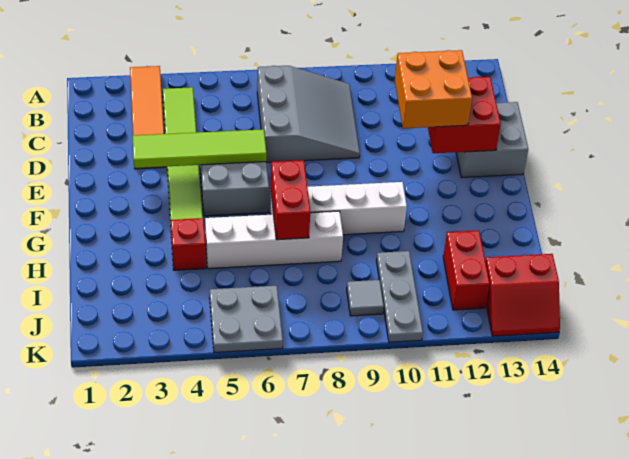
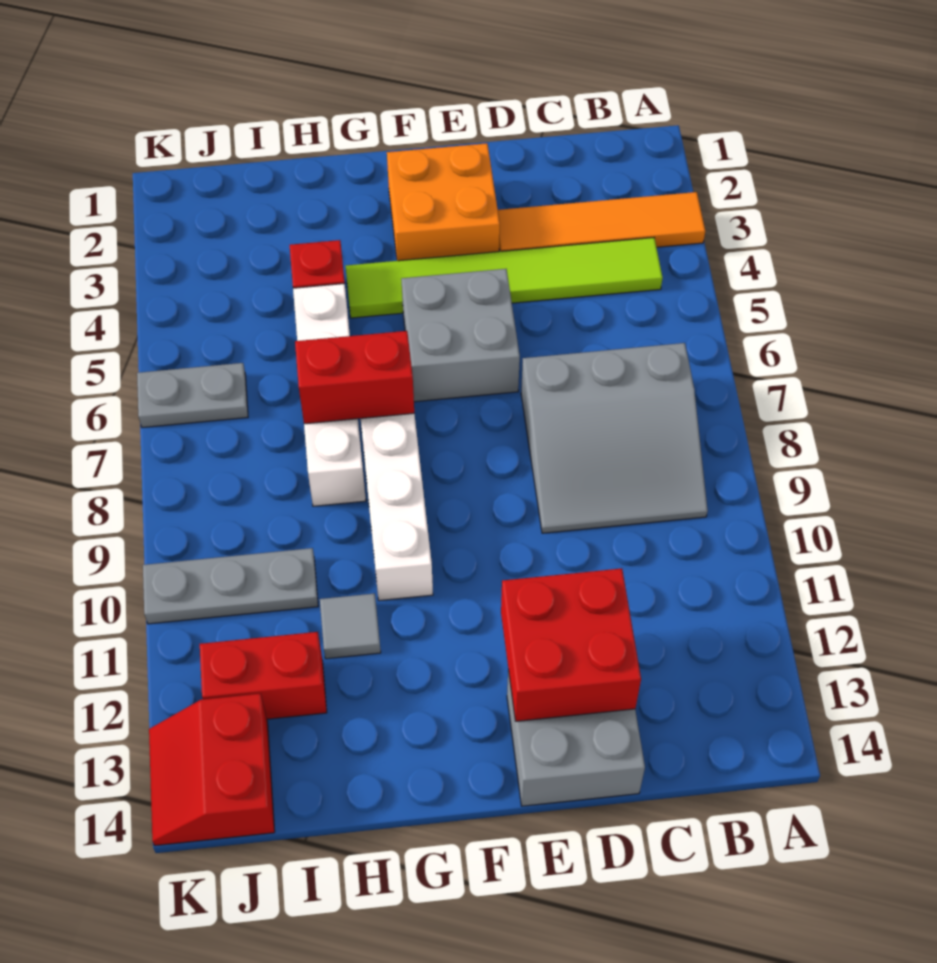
orange brick D11:E12 level 3 -> orange brick E2:F3 level 1
lime tile E3:E6 level 2 -> none
grey plate J5:K6 level 1 -> grey plate J6:K6 level 1
grey tile J9 level 1 -> grey tile H11 level 1

